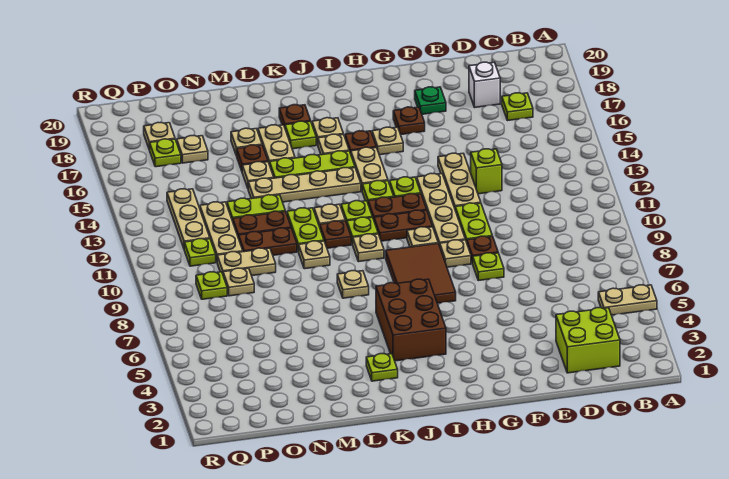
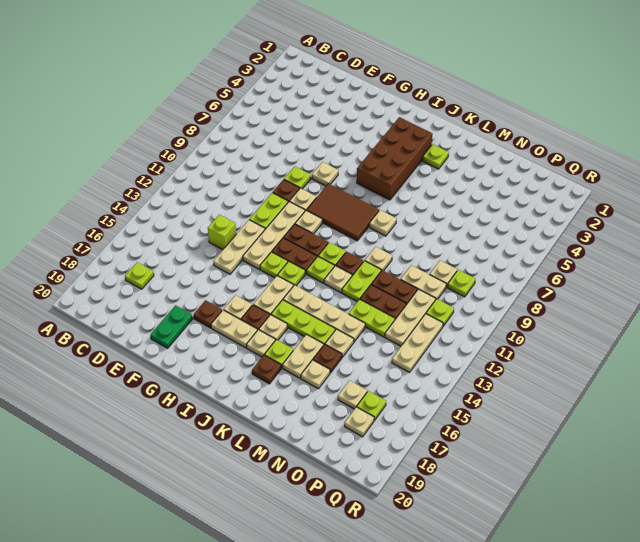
tan plate A5:B5 level 1 -> tan plate H17:I17 level 1
lime brick C2:D3 level 1 -> none
white brick D18 level 1 -> none
green plate F18 level 1 -> green plate F18:F19 level 1
brown tile H7:I9 level 1 -> brown tile H8:J9 level 1
brown brick I4:J6 level 1 -> brown brick I3:J6 level 1
tan plate J10 level 1 -> tan plate G7 level 1

